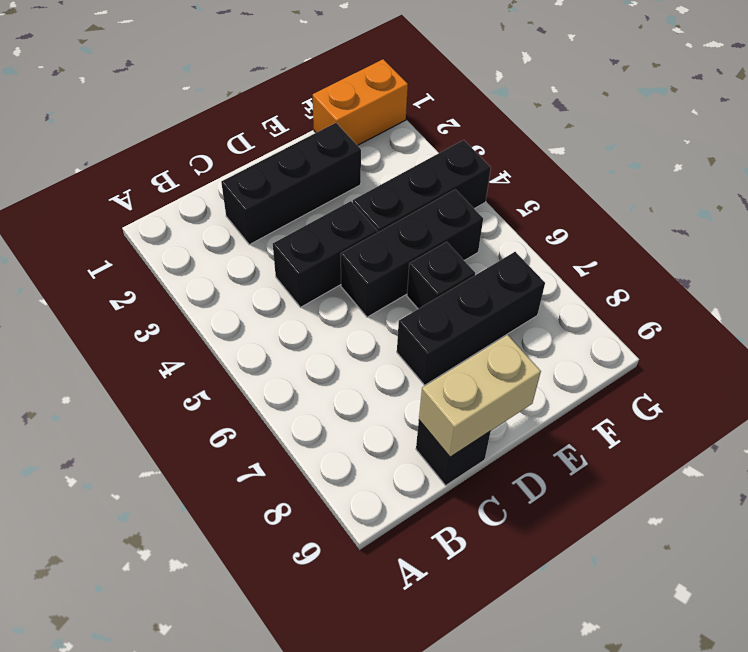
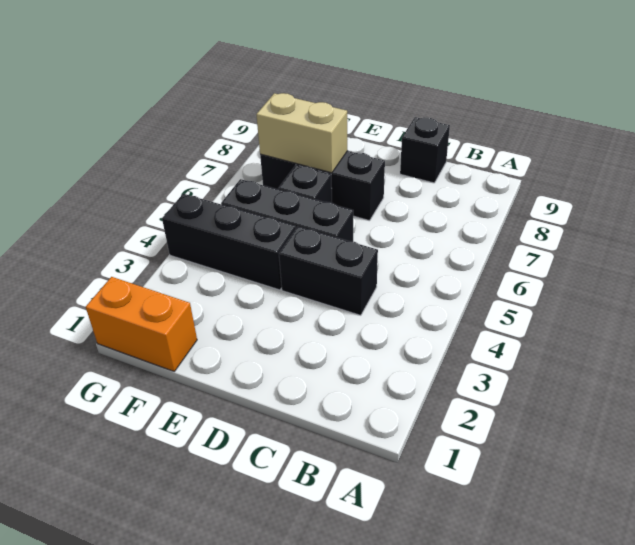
black brick C2:E2 level 1 -> none
tan brick C9:D9 level 2 -> tan brick E7:F7 level 2

